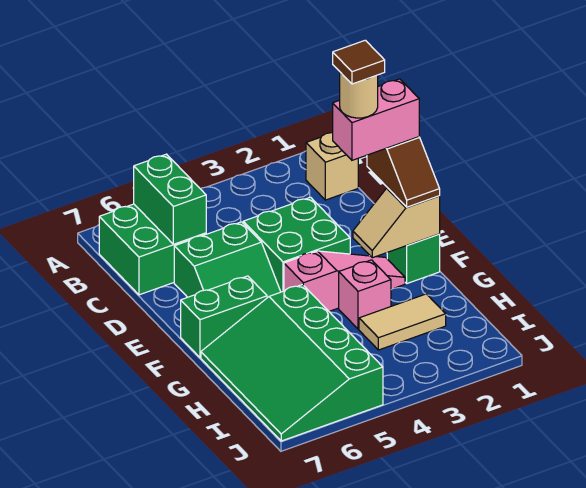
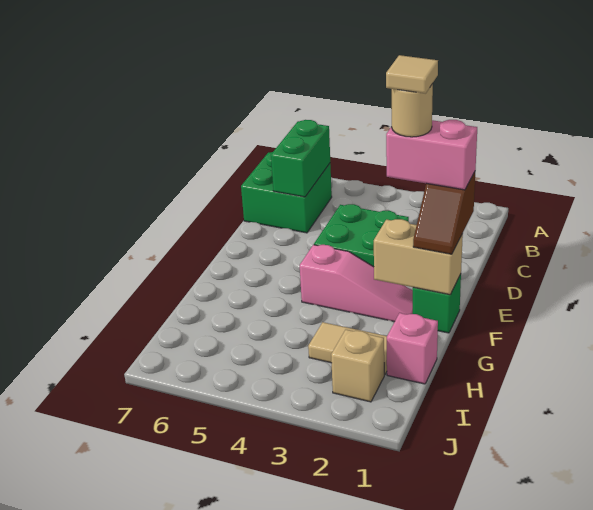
tan brick B1 level 1 -> tan brick I2 level 1
green slope D5:E6 level 1 top D -> none
brown tile E2 level 6 -> tan tile E2 level 6
tan slope F1:F2 level 2 top 1 -> tan brick F1:F2 level 2
green brick F6:F7 level 1 -> none
pink brick G3 level 1 -> pink brick H1 level 1
green slope G5:J7 level 1 top 5 -> none

